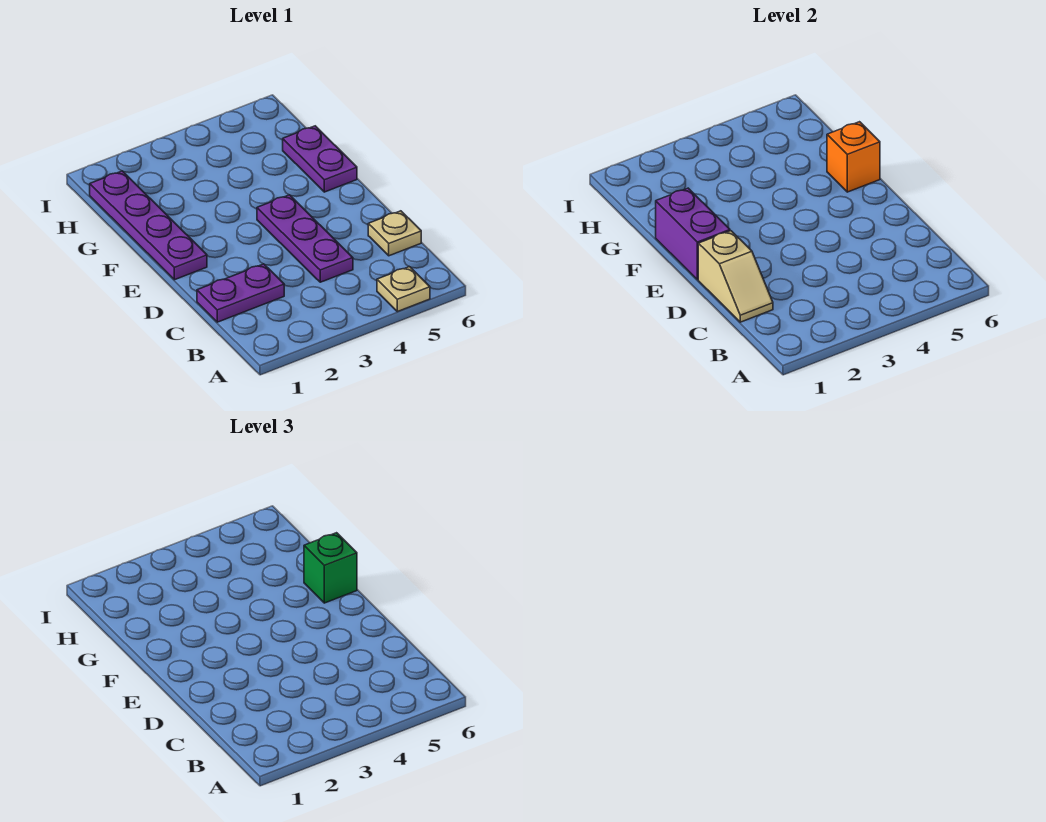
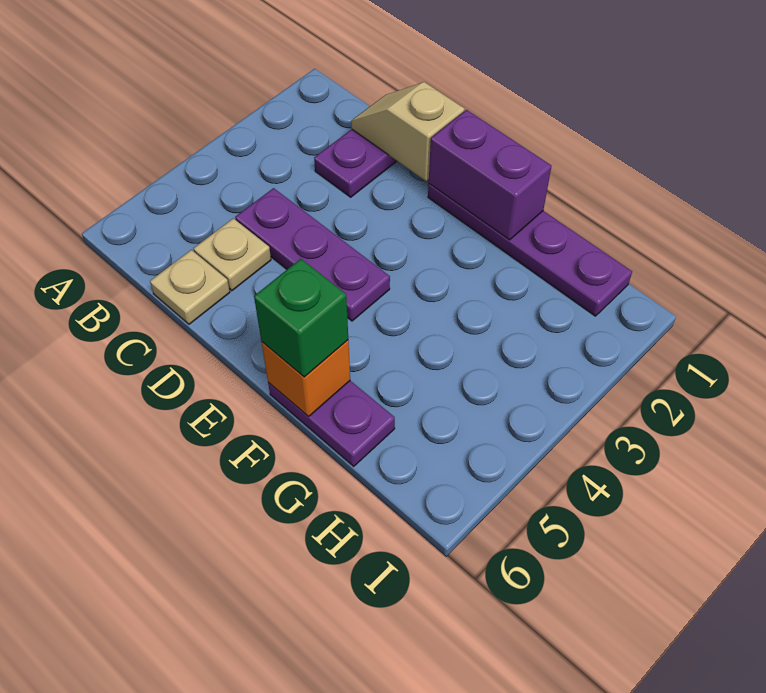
tan plate A5 level 1 -> tan plate C5 level 1

